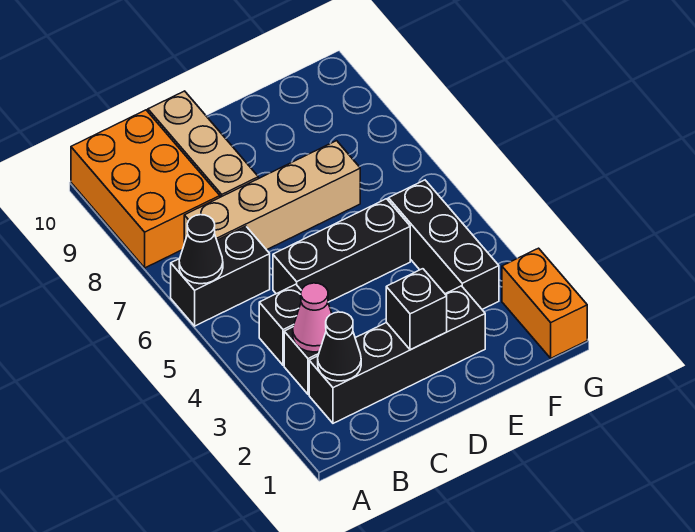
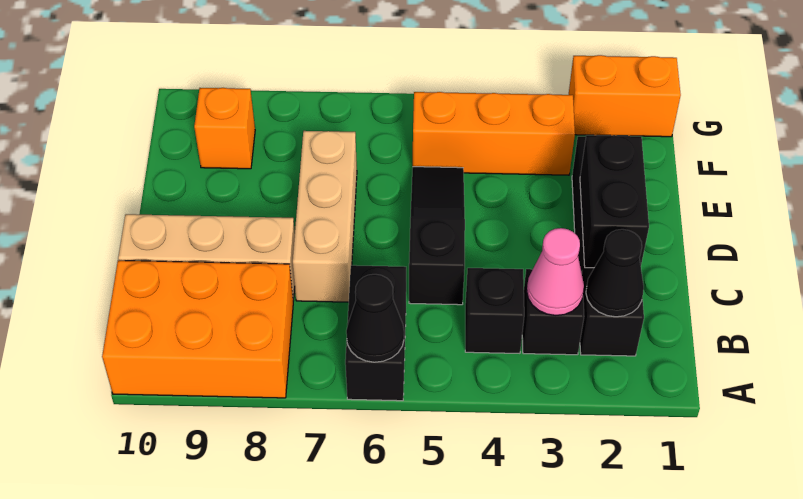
tan brick B7:E7 level 1 -> tan brick C7:E7 level 1
black brick C5:E5 level 1 -> black slope C5:E5 level 1 top C
black brick D2 level 2 -> black brick C2:D2 level 2
black brick F3:F5 level 1 -> orange brick F3:F5 level 1
none -> orange brick F9 level 1

